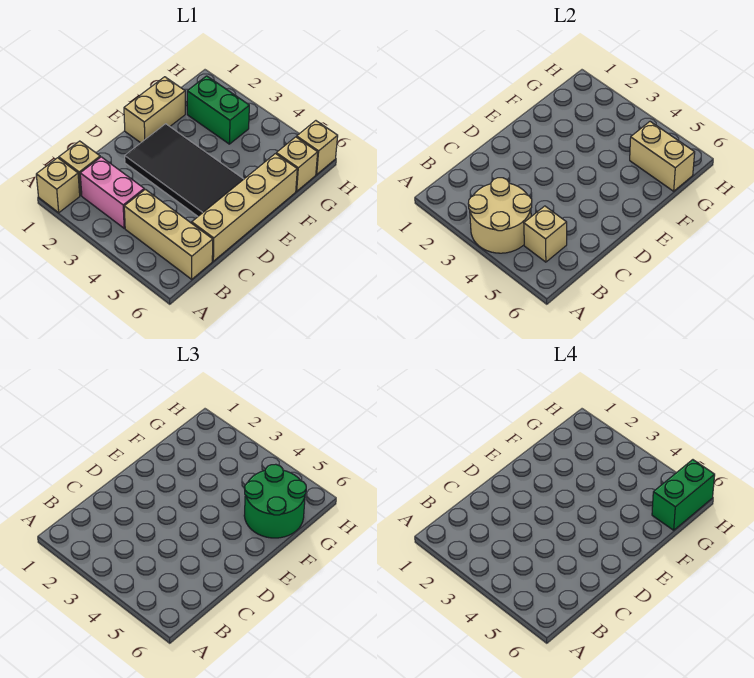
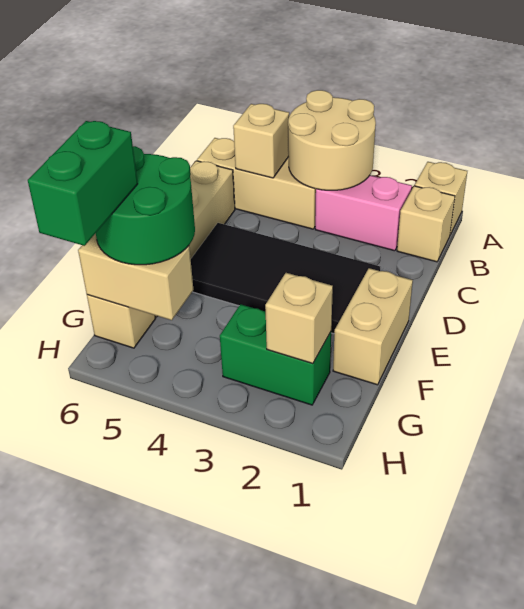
tan brick H6 level 1 -> tan brick G2 level 2

